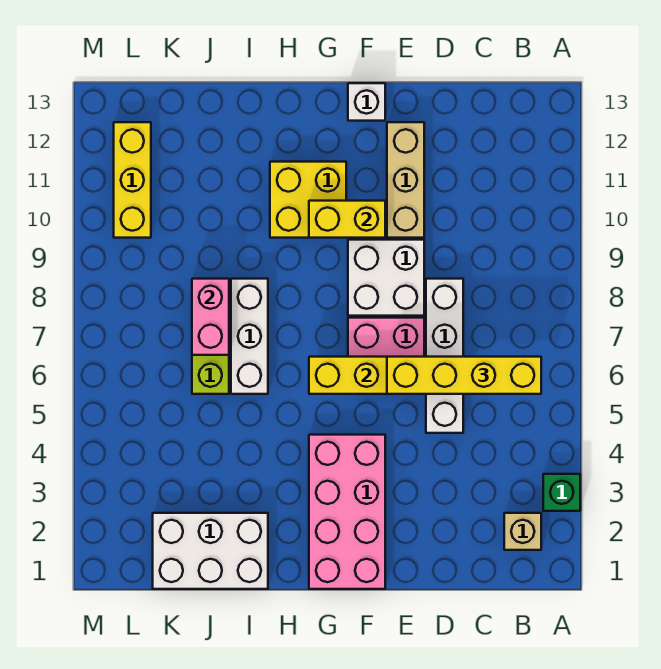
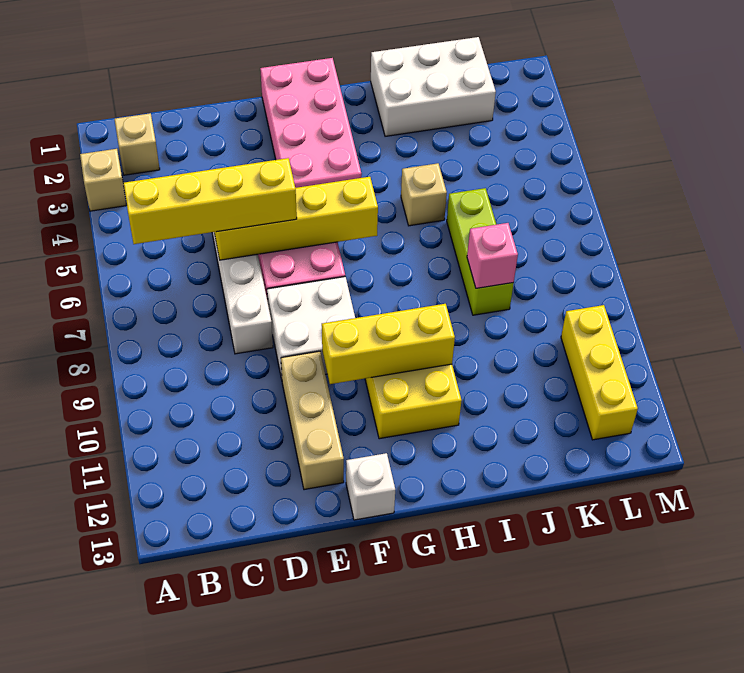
green brick A3 level 1 -> tan brick A3 level 1
yellow brick F10:G10 level 2 -> yellow brick F10:H10 level 2
none -> tan brick I5 level 1
white brick I6:I8 level 1 -> none
pink brick J7:J8 level 2 -> pink brick J8 level 2

